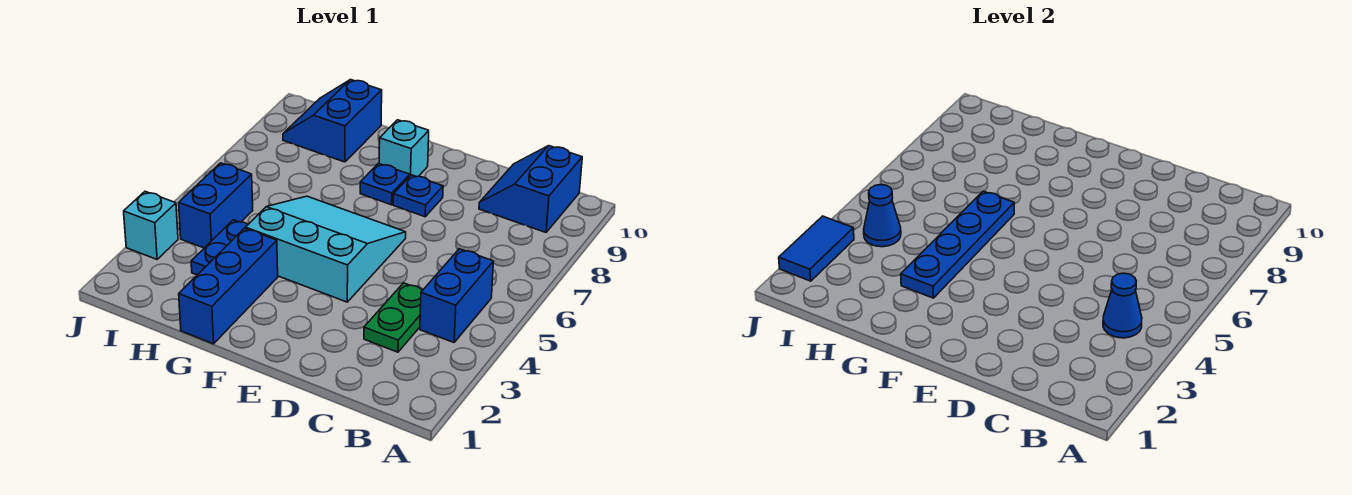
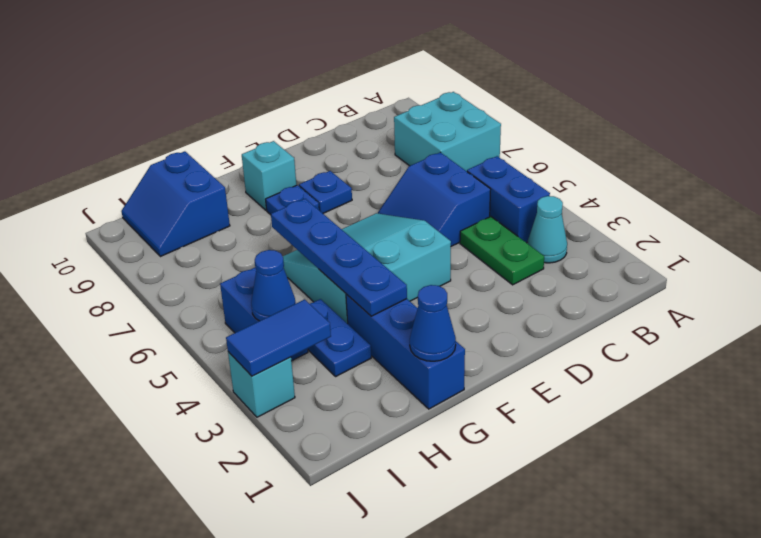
none -> cyan brick A7:B8 level 1
none -> cyan cone B3 level 1
blue cone B4 level 2 -> blue cone G1 level 2
blue slope B9:C10 level 1 top B -> blue slope C5:D6 level 1 top C
blue tile J2:J3 level 2 -> blue tile I3:J3 level 2

